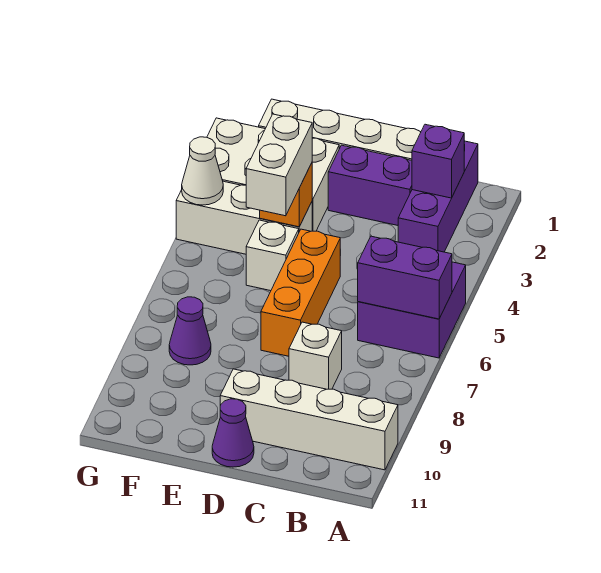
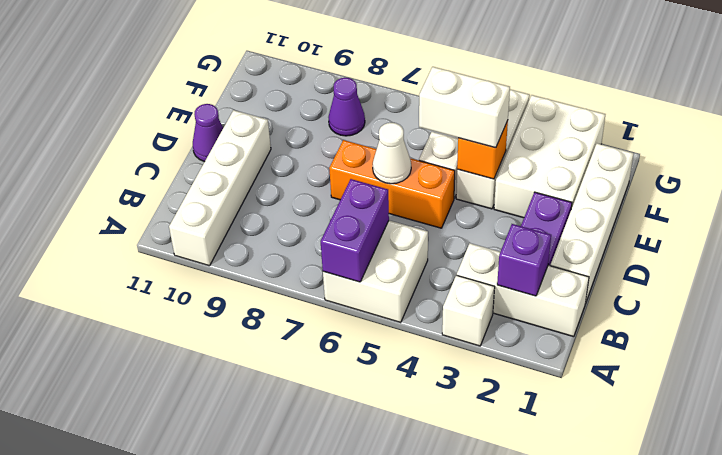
purple brick A5:B6 level 1 -> white brick A5:B6 level 1
purple brick B1:B3 level 1 -> white brick B1:B3 level 1
white brick C8 level 1 -> white brick A3 level 1
white cone G4 level 2 -> white cone D6 level 2

